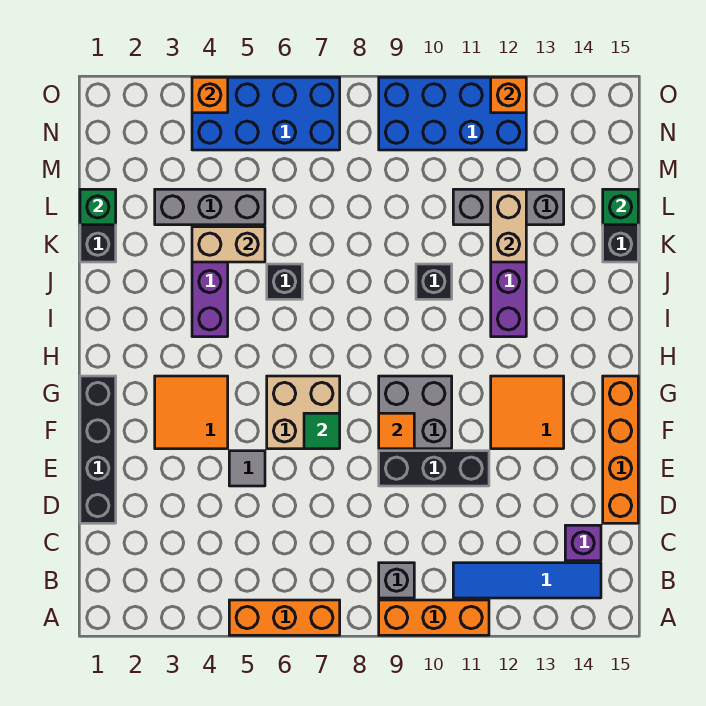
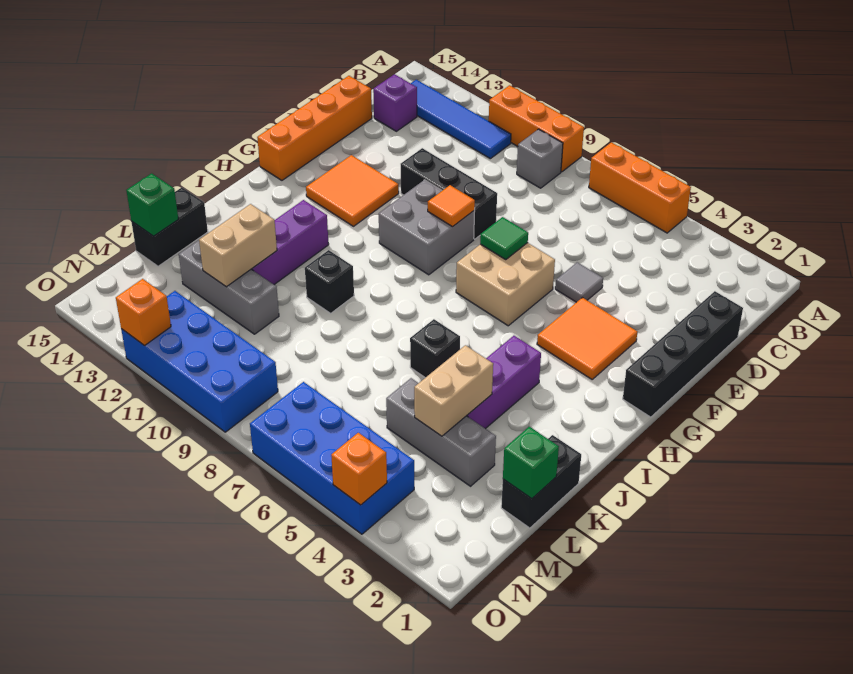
tan brick K4:K5 level 2 -> tan brick K4:L4 level 2

